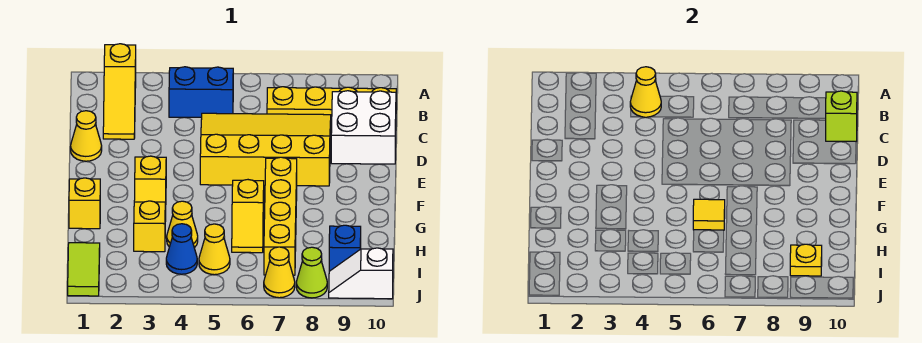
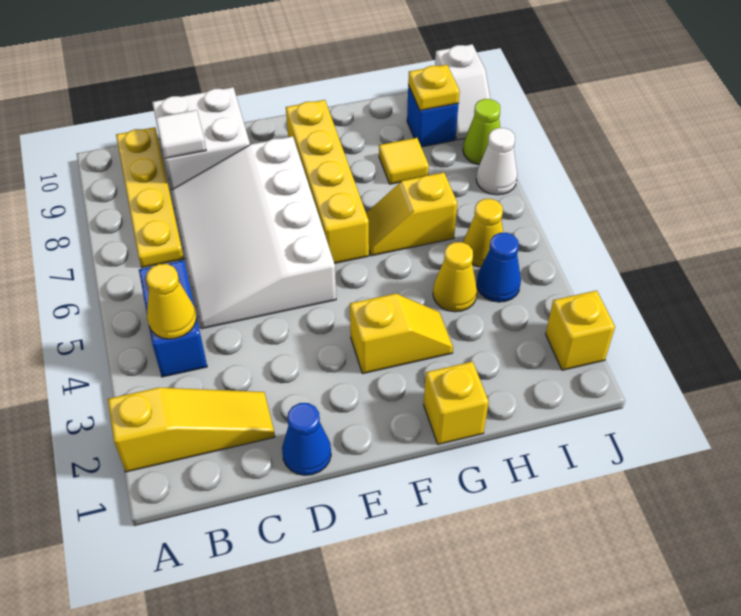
yellow slope C5:E8 level 1 top E -> white slope C5:E8 level 1 top E
none -> white tile C9 level 2
lime brick C10 level 2 -> none
yellow cone D1 level 1 -> blue cone D1 level 1
yellow brick F7:I7 level 1 -> yellow brick F6:F9 level 1
yellow slope G6:H6 level 1 top G -> yellow slope G6:H6 level 1 top H
yellow tile G6 level 2 -> yellow tile H8 level 1
yellow brick H3 level 1 -> yellow brick J2 level 1
lime tile I1:J1 level 1 -> none
yellow cone J7 level 1 -> white cone J7 level 1

